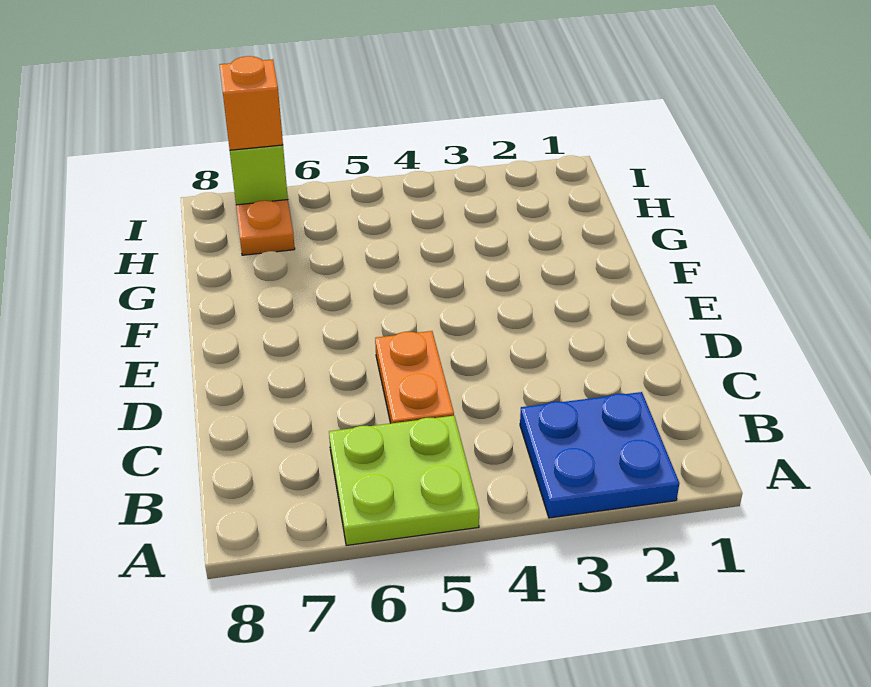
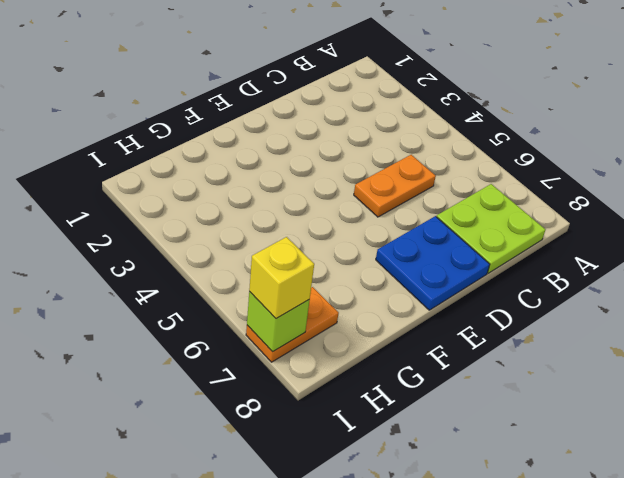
blue plate A2:B3 level 1 -> blue plate D7:E8 level 1
lime plate A5:B6 level 1 -> lime plate B7:C8 level 1
orange brick I7 level 3 -> yellow brick I7 level 3

